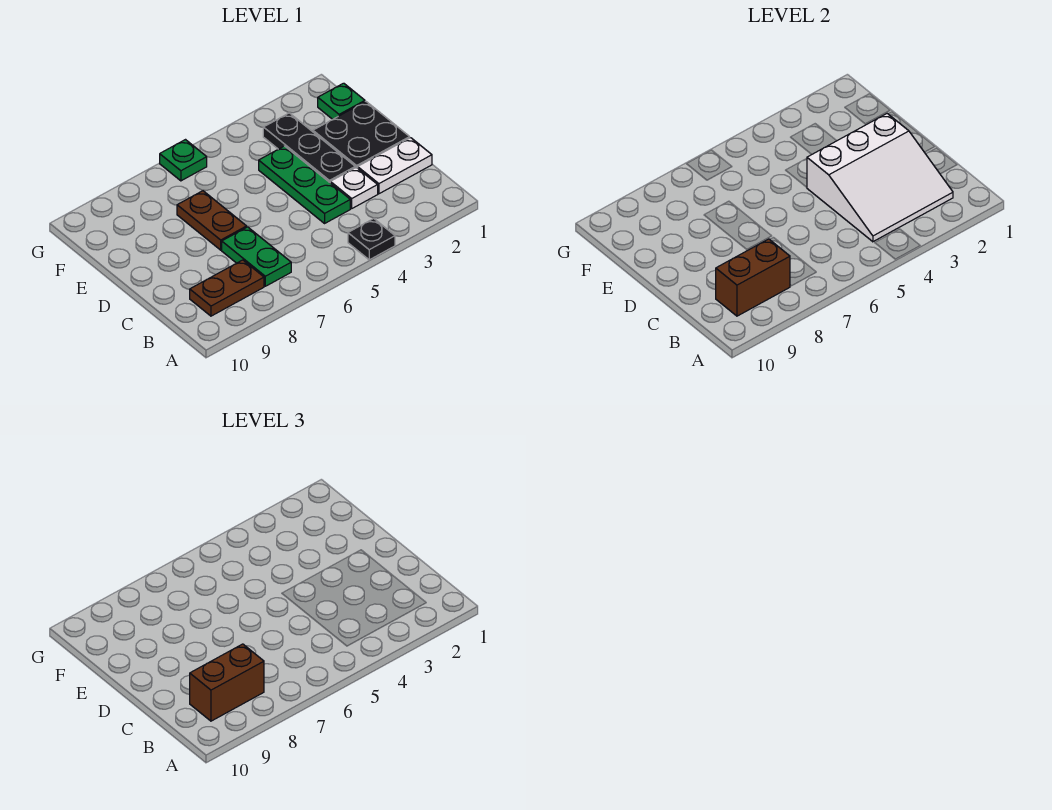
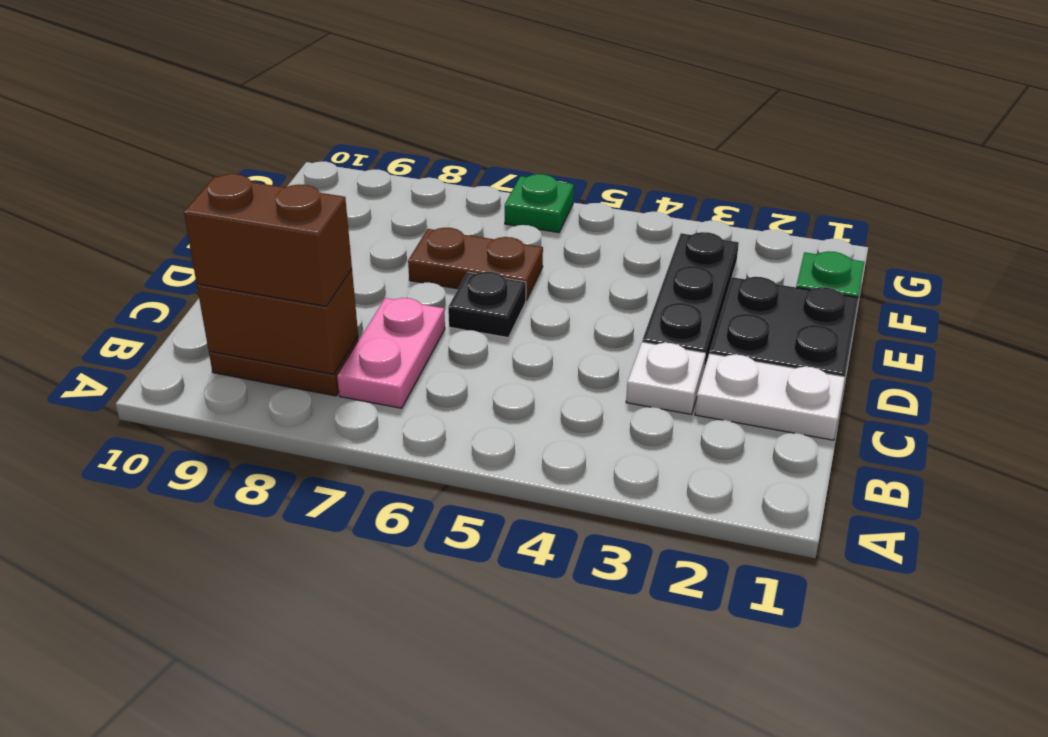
black plate A4 level 1 -> black plate D6 level 1
white slope B2:D4 level 2 top D -> none
green plate B7:C7 level 1 -> pink plate B7:C7 level 1
green plate C4:E4 level 1 -> none
brown plate D7:E7 level 1 -> brown plate E6:E7 level 1

